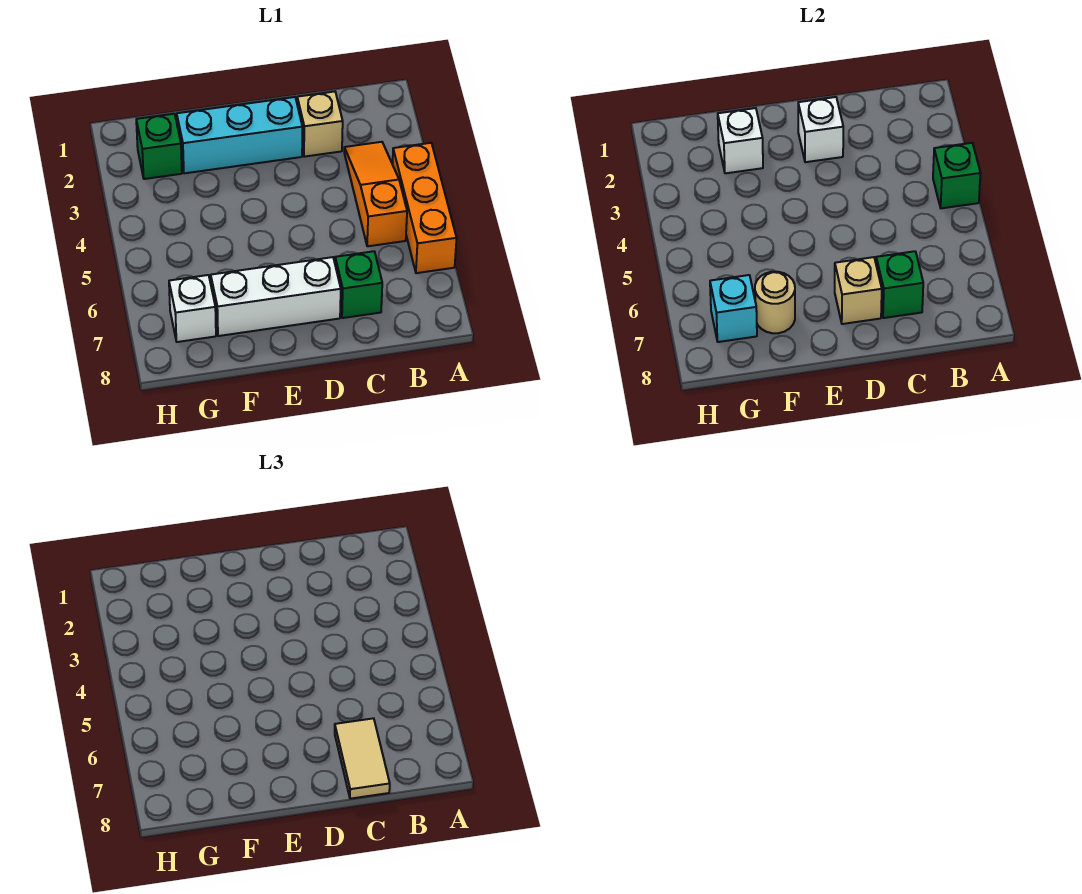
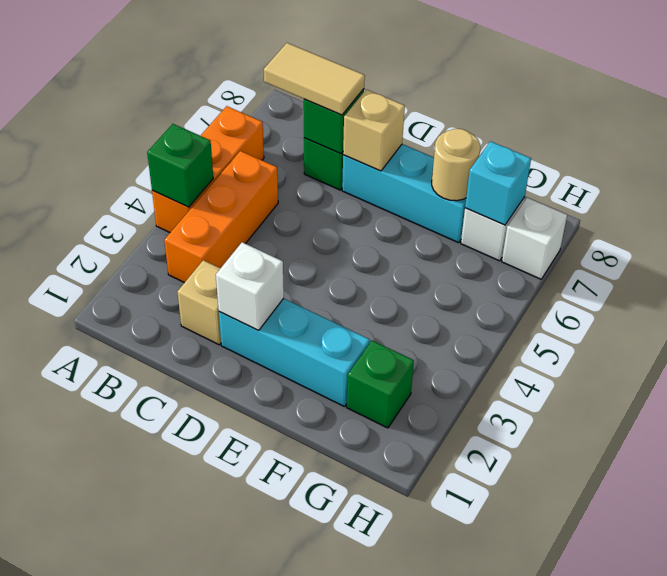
orange slope B3:B5 level 1 top 5 -> orange brick B3:B5 level 1
tan tile C7:C8 level 3 -> tan tile B7:C7 level 3
white brick D7:F7 level 1 -> cyan brick D7:F7 level 1
white brick F2 level 2 -> white brick H7 level 1

